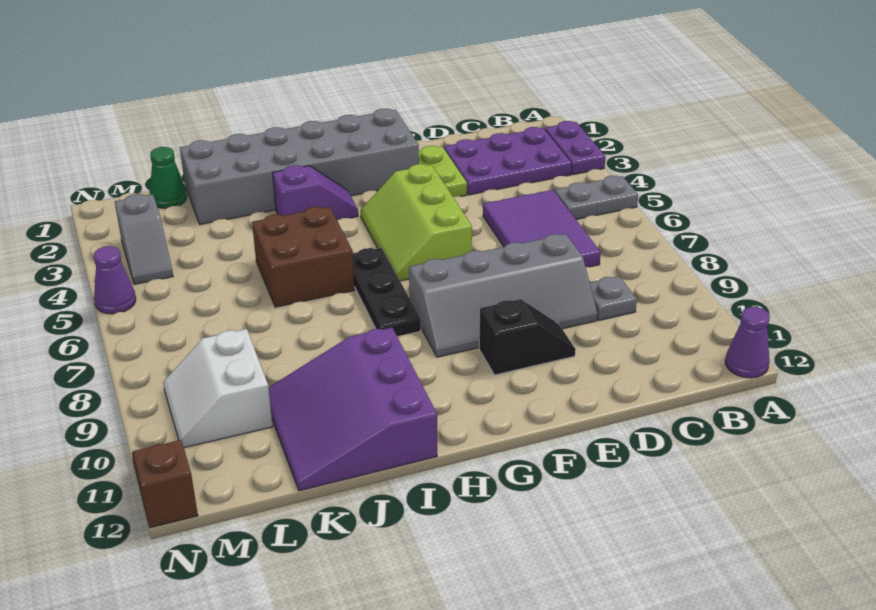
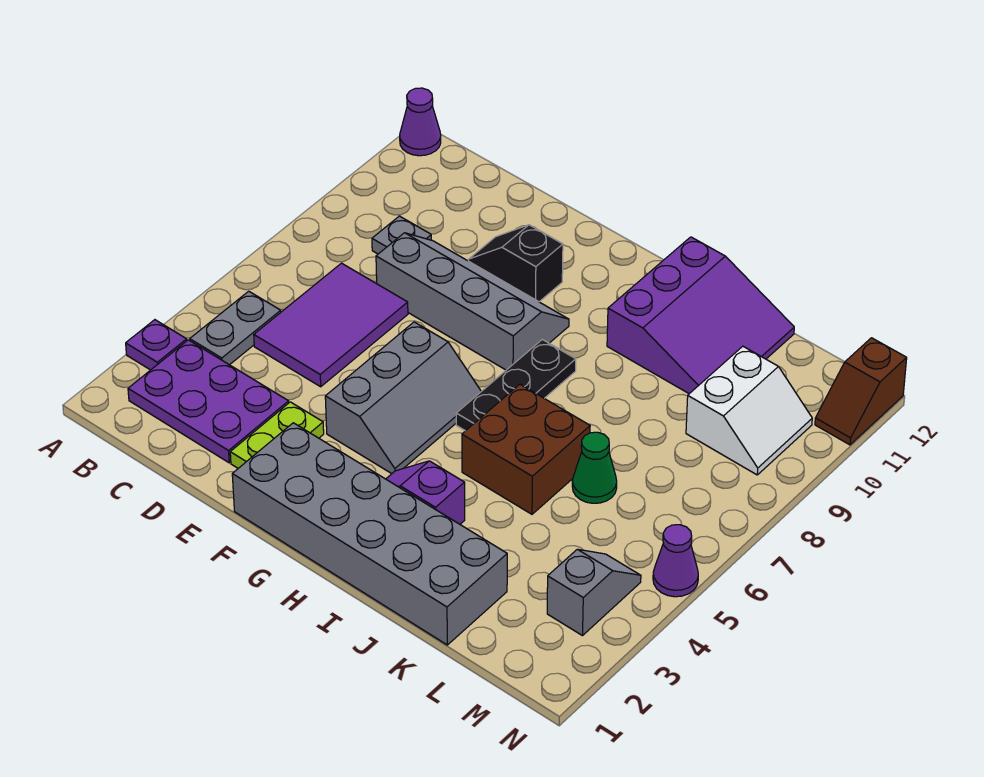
purple plate A2:A3 level 1 -> purple plate A3 level 1
grey plate A5:B5 level 1 -> grey plate B4:B5 level 1
lime slope F4:G6 level 1 top F -> grey slope F4:G6 level 1 top F
green cone L1 level 1 -> green cone K6 level 1

